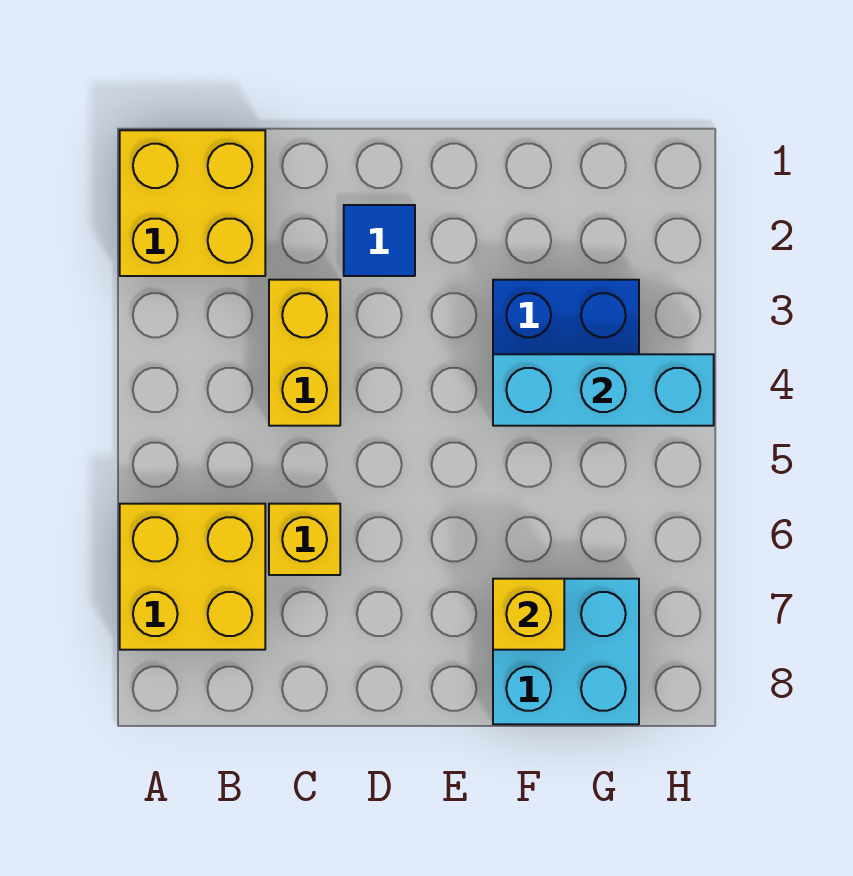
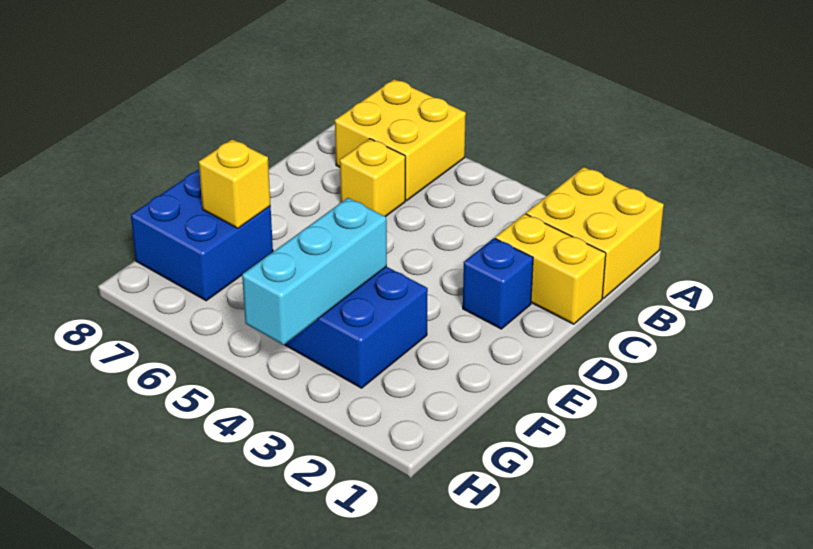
yellow brick C3:C4 level 1 -> yellow brick C1:C2 level 1
blue tile D2 level 1 -> blue brick D2 level 1
cyan brick F7:G8 level 1 -> blue brick F7:G8 level 1

